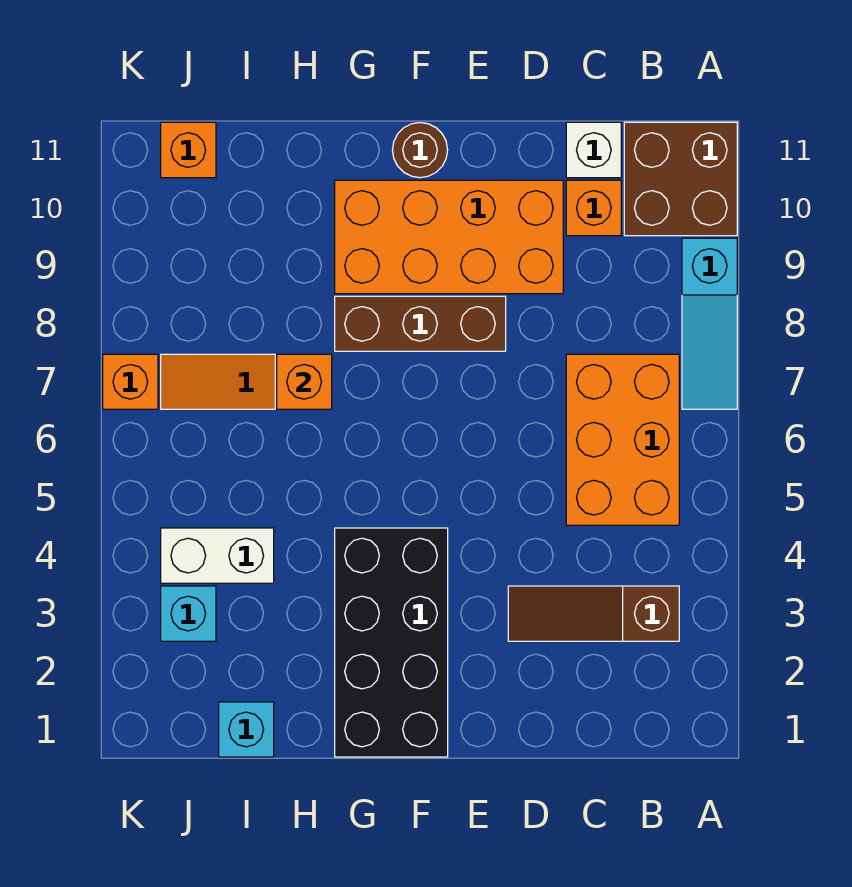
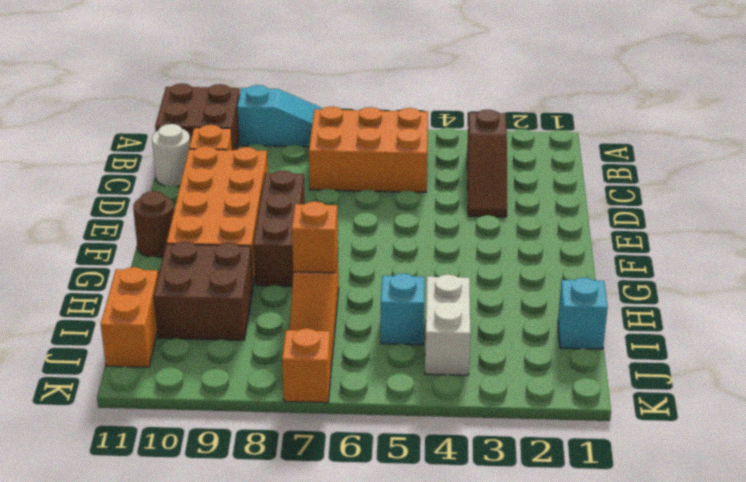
white brick C11 level 1 -> white round brick C11 level 1
black brick F1:G4 level 1 -> none
none -> brown brick H9:I10 level 1
cyan brick J3 level 1 -> cyan brick I5 level 1
orange brick J11 level 1 -> orange brick I11:J11 level 1

